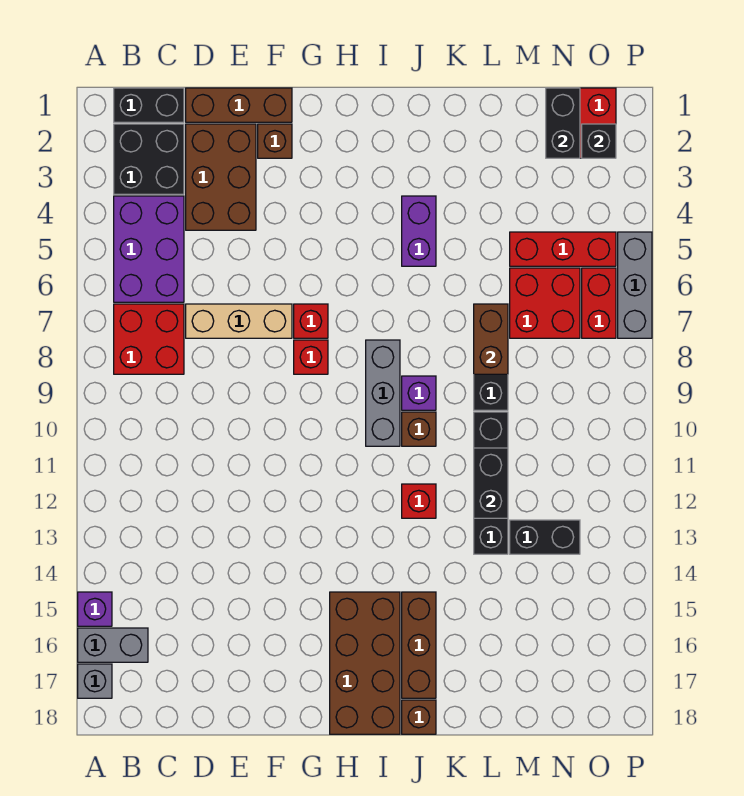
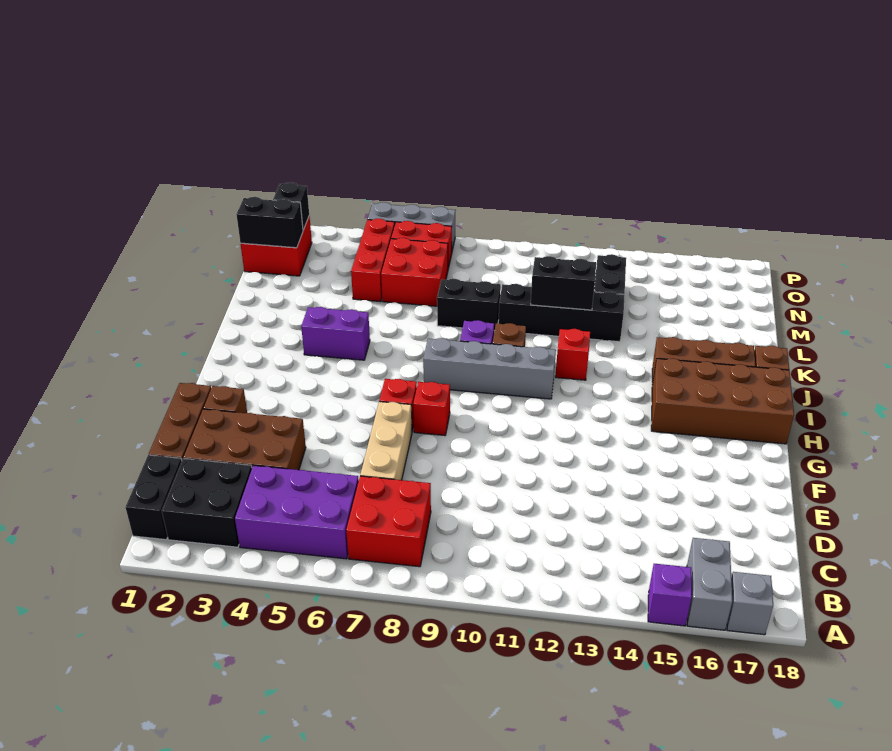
grey brick I8:I10 level 1 -> grey brick I8:I11 level 1
brown brick L7:L8 level 2 -> none

